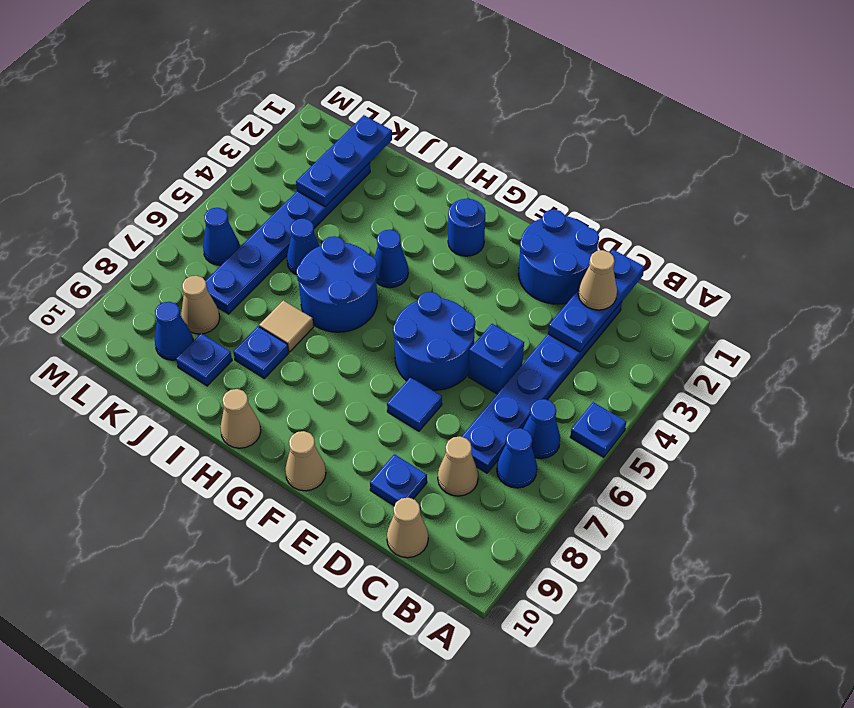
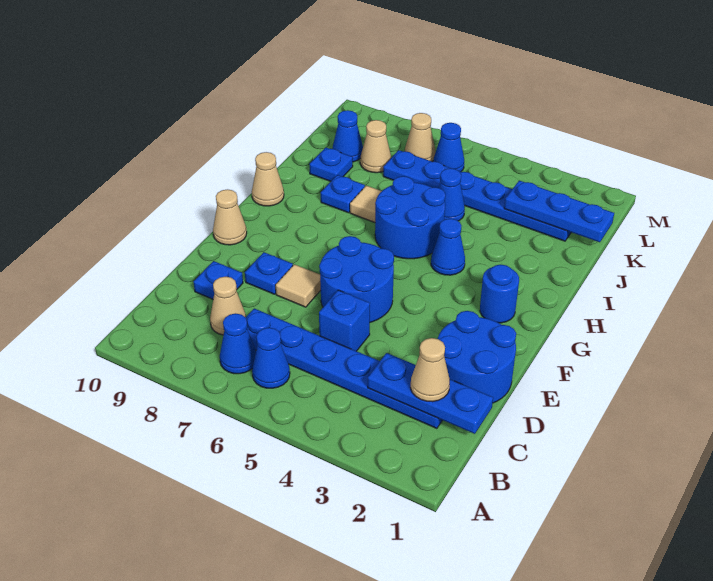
blue plate A5 level 1 -> blue plate E8 level 1
tan cone C10 level 1 -> tan cone L7 level 1
blue tile E7 level 1 -> tan tile E7 level 1

